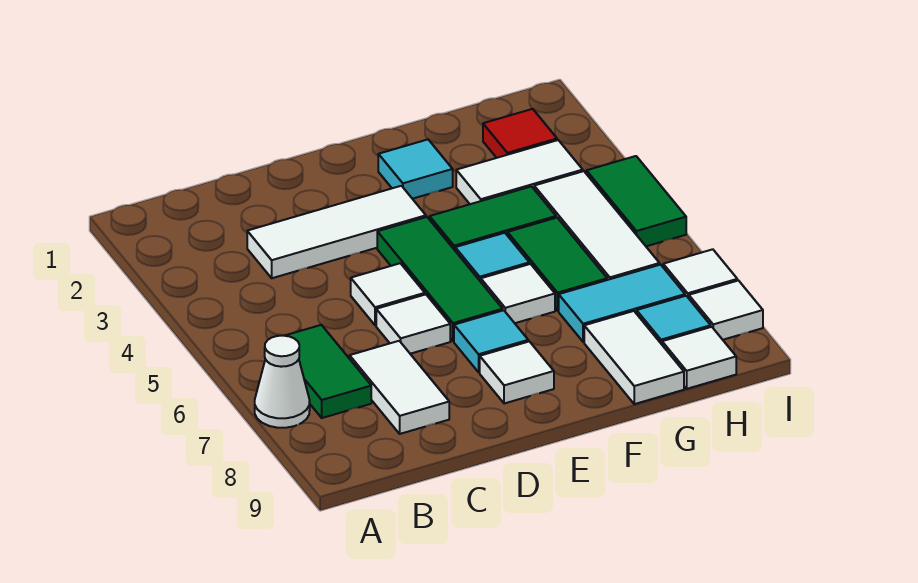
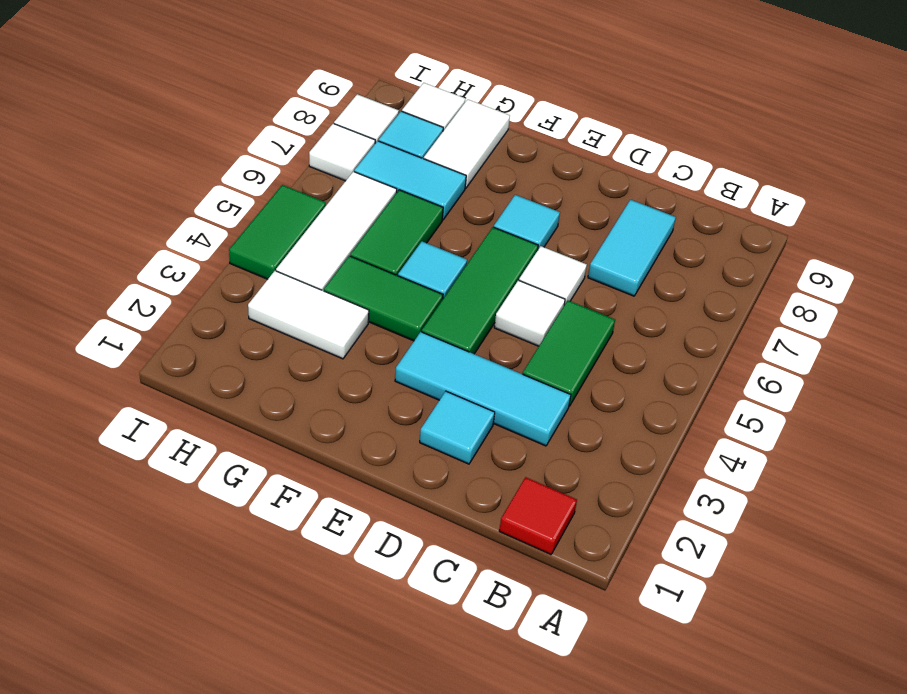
white cone A7 level 1 -> none
green tile B6:B7 level 1 -> green tile C4:C5 level 1
white tile C3:E3 level 1 -> cyan tile C3:E3 level 1
white tile C7:C8 level 1 -> cyan tile C7:C8 level 1
white tile E8 level 1 -> none
cyan tile F2 level 1 -> cyan tile D2 level 1
white tile F6 level 1 -> none
red tile H2 level 1 -> red tile B1 level 1

